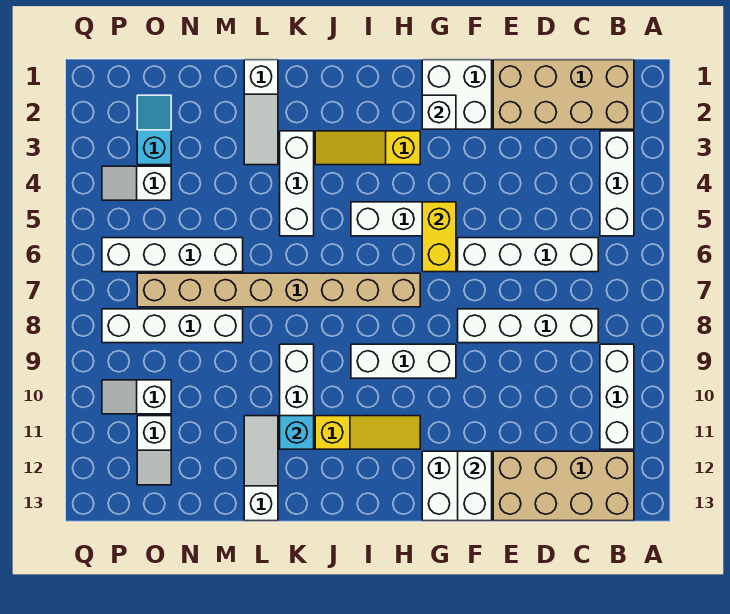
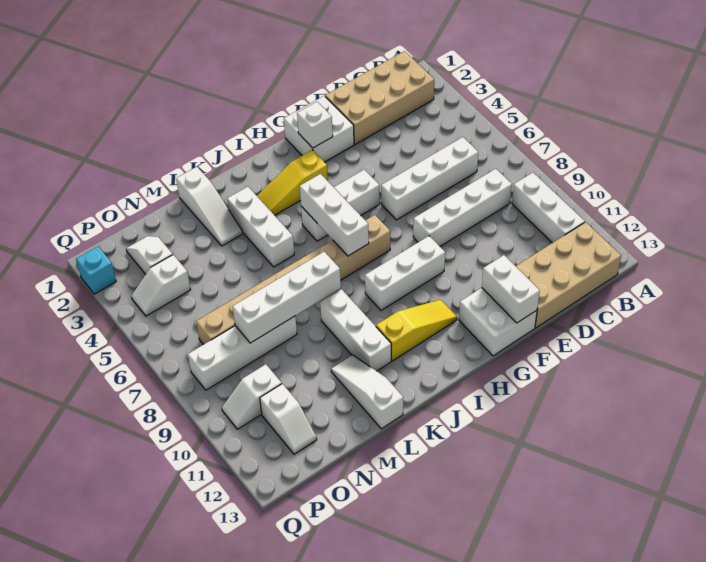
white brick B3:B5 level 1 -> white brick I5:I7 level 2
yellow brick G5:G6 level 2 -> none
cyan brick K11 level 2 -> cyan brick Q2 level 1
white brick M6:P6 level 1 -> white brick K8:N8 level 2
cyan slope O2:O3 level 1 top 3 -> white slope O2:O3 level 1 top 3

